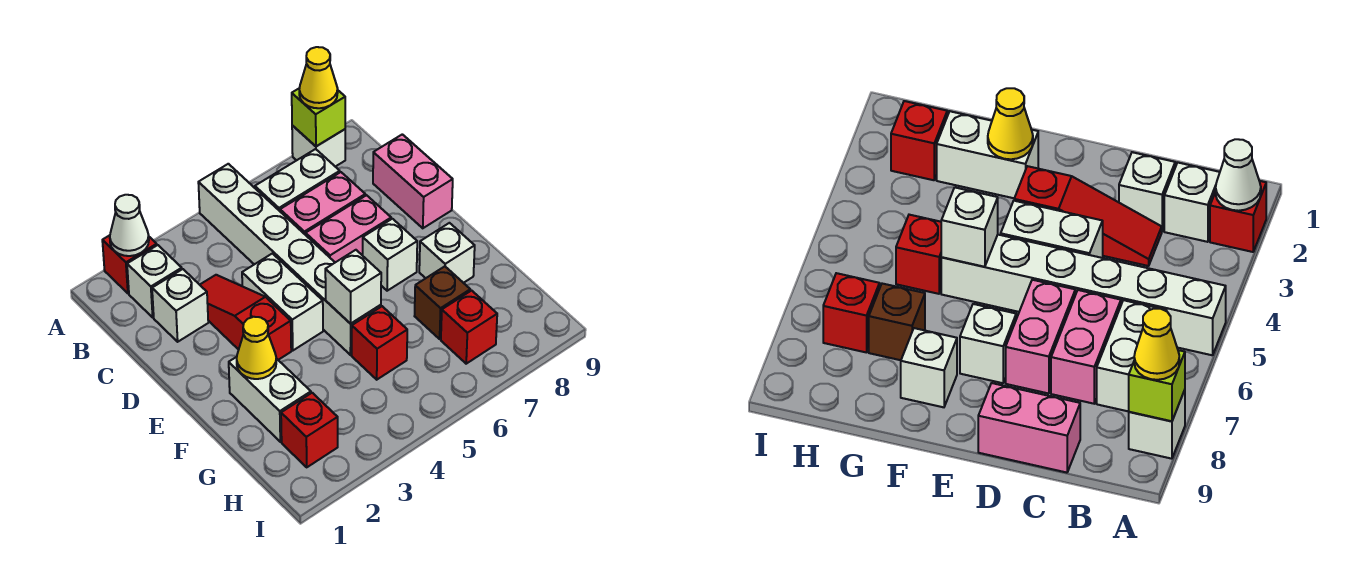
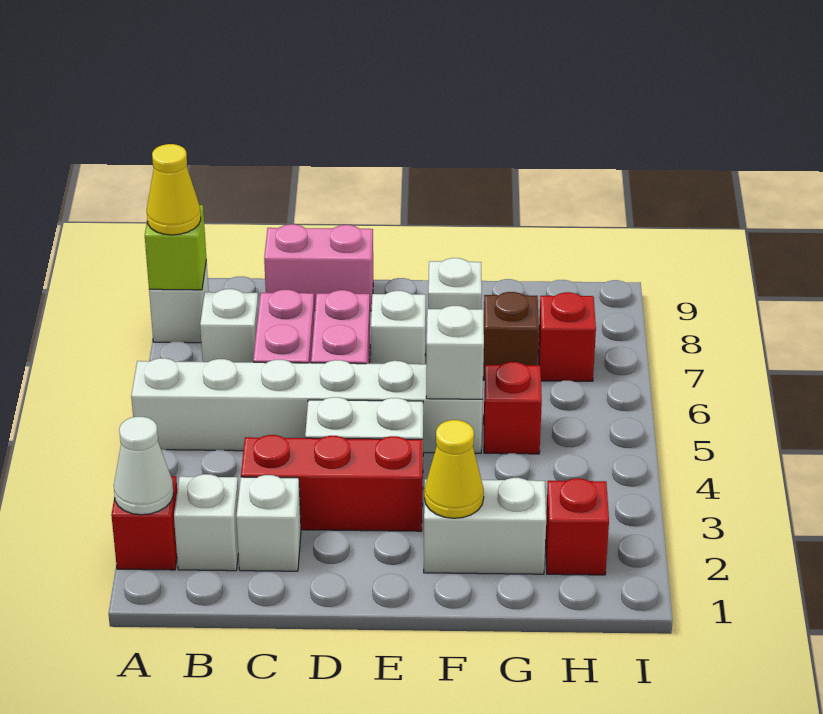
white brick B6:B7 level 1 -> white brick B7 level 1
red slope C3:E3 level 1 top E -> red brick C3:E3 level 1

